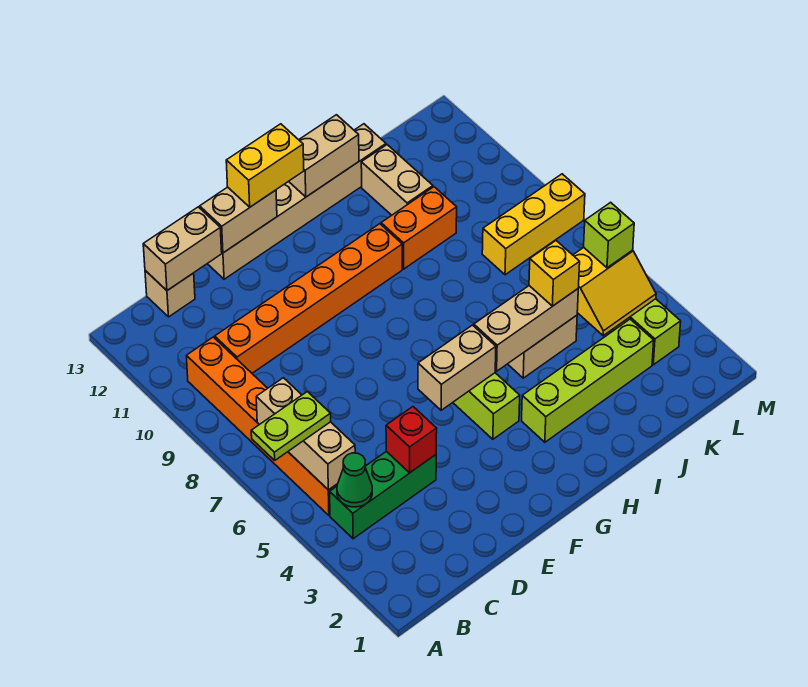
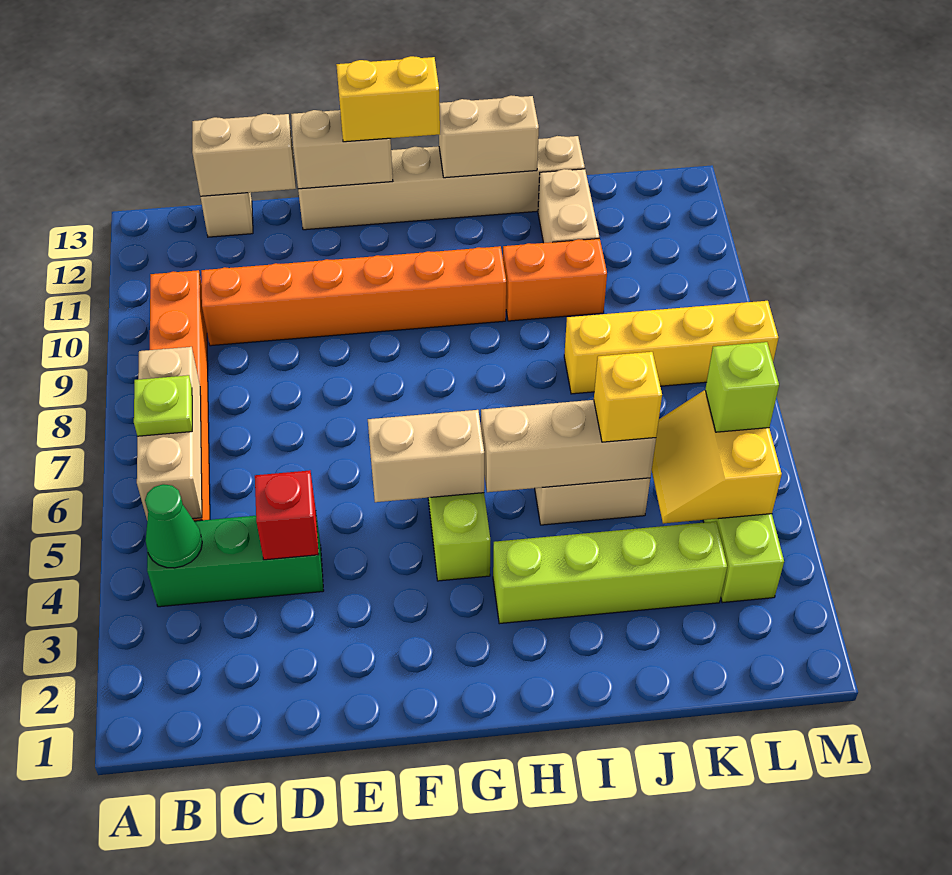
lime plate A6:B6 level 3 -> lime plate B6 level 3
yellow slope K4:L5 level 2 top 5 -> yellow slope K4:L5 level 2 top L
yellow brick K8:M8 level 1 -> yellow brick J8:M8 level 1

